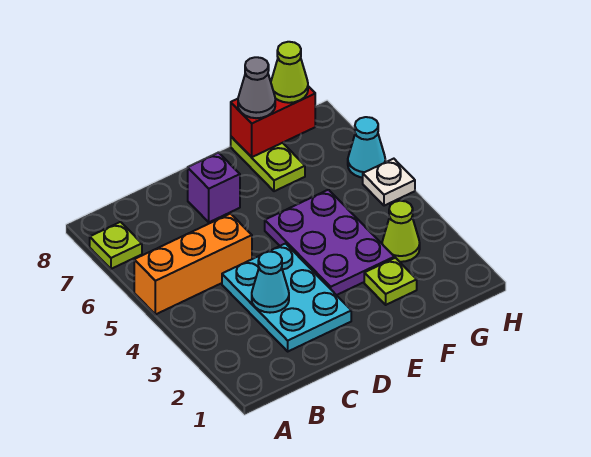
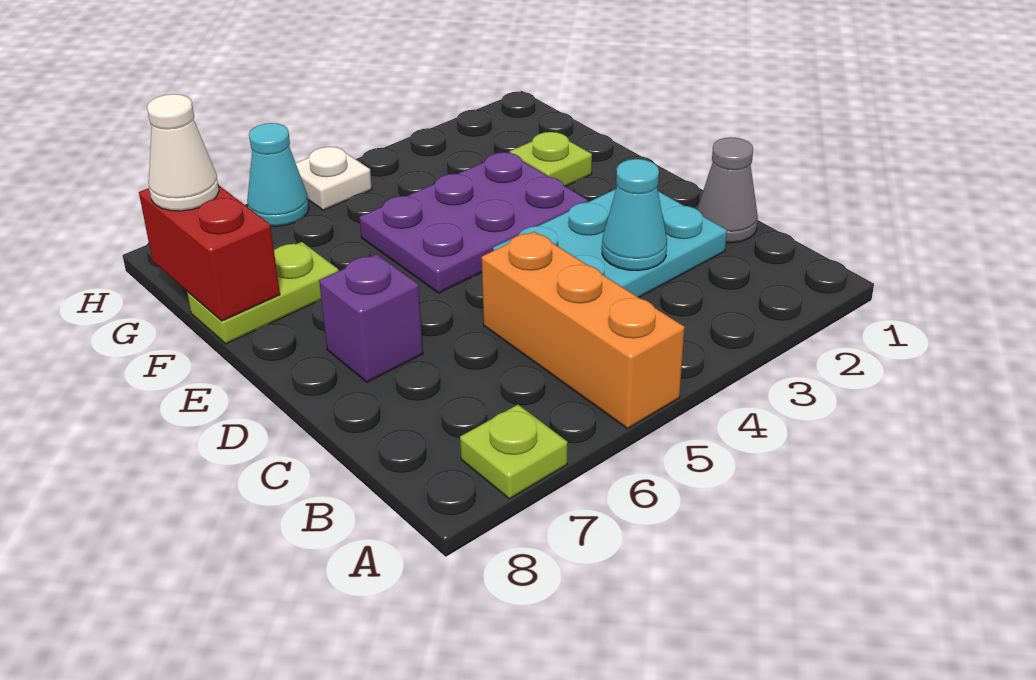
grey cone F8 level 3 -> grey cone C1 level 1
lime cone G3 level 1 -> none
lime cone G8 level 3 -> white cone G8 level 3

